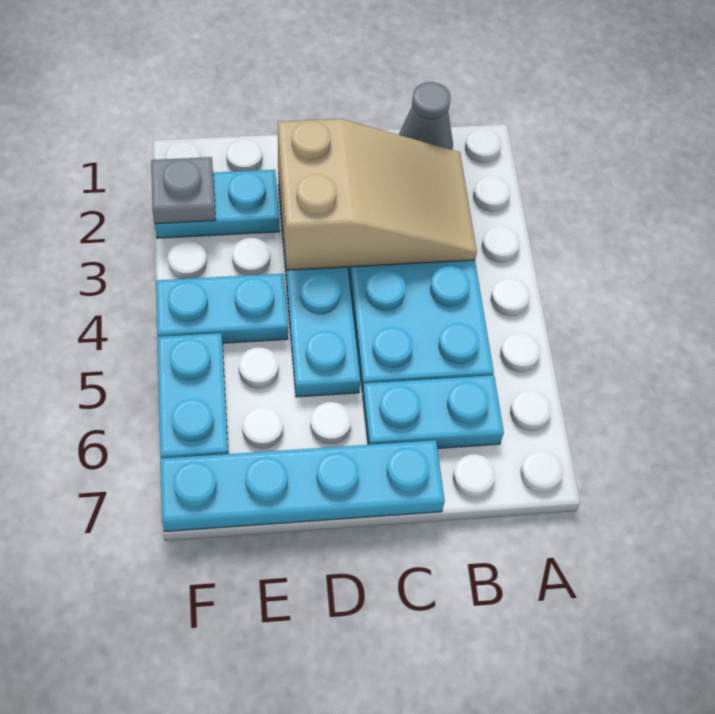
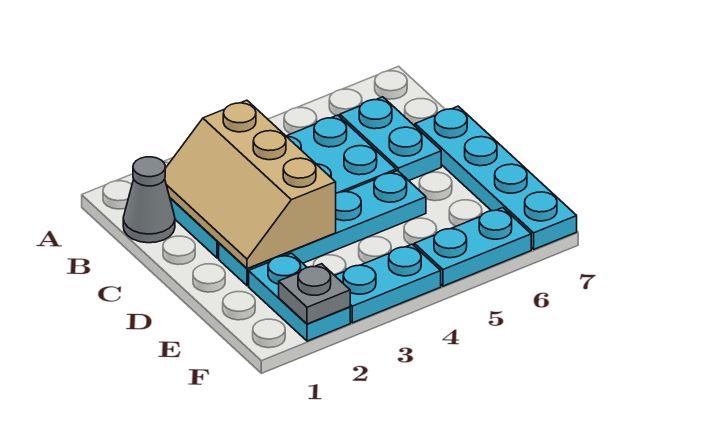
tan slope B2:D3 level 2 top D -> tan slope B2:D3 level 2 top 3
cyan plate E4:F4 level 1 -> cyan plate F3:F4 level 1

